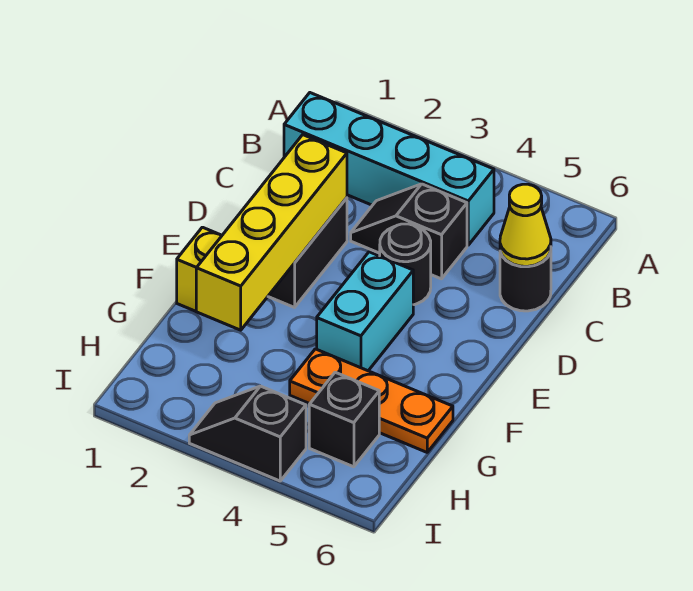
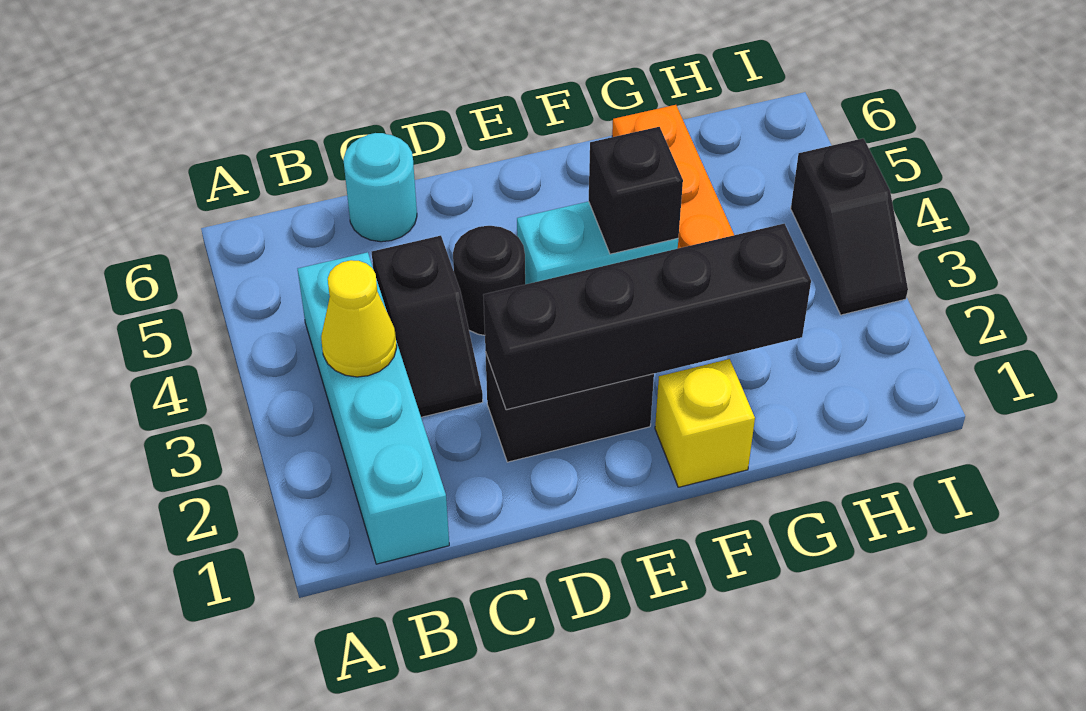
black round brick C6 level 1 -> cyan round brick C6 level 1
yellow cone C6 level 2 -> yellow cone B3 level 2
yellow brick D2:G2 level 2 -> black brick D2:G2 level 2
black brick H5 level 1 -> black brick F4 level 2

